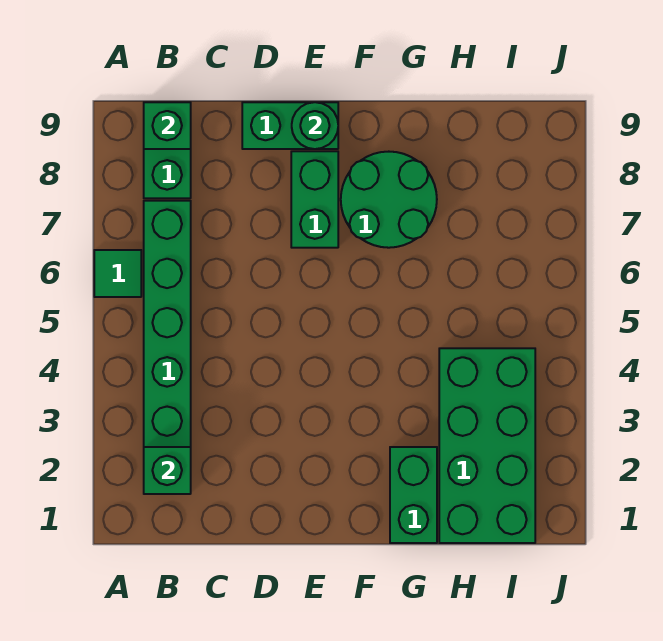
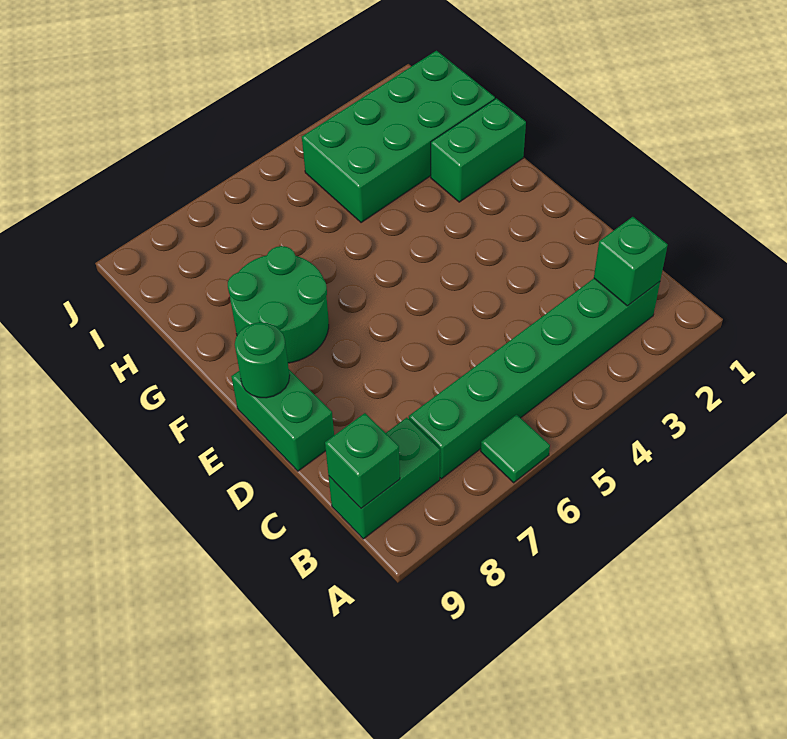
green brick E7:E8 level 1 -> none

